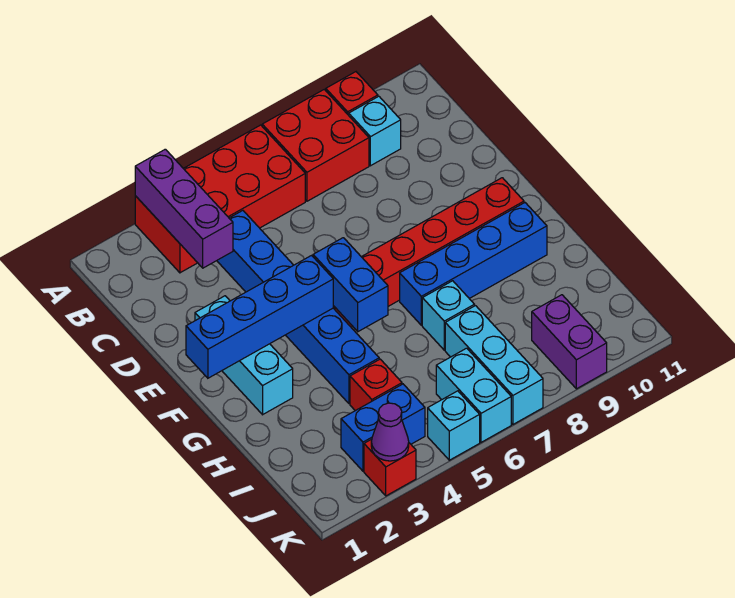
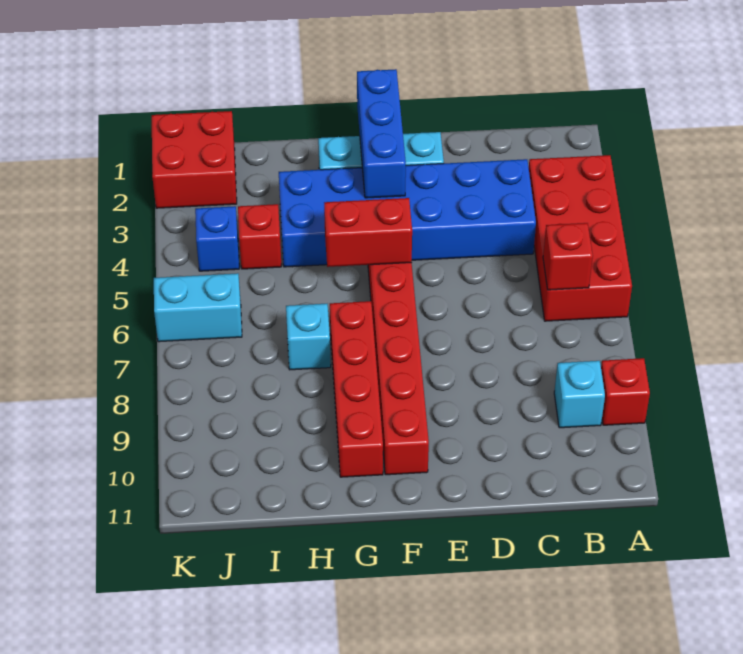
purple brick A3:C3 level 2 -> none
red brick A7:B8 level 1 -> red brick J1:K2 level 1
blue brick C4:H4 level 1 -> blue brick C3:H4 level 1
blue brick F1:F4 level 2 -> blue brick F1:F3 level 2
blue brick F5:G5 level 2 -> red brick F5:G5 level 2
blue brick G7:G10 level 1 -> red brick G7:G10 level 1
cyan brick I7:K7 level 1 -> none
blue brick J3:J4 level 1 -> blue brick J4 level 1
purple brick J9:K9 level 1 -> none
red brick K3 level 1 -> red brick B6 level 2
purple cone K3 level 2 -> none
cyan brick K5 level 1 -> none

